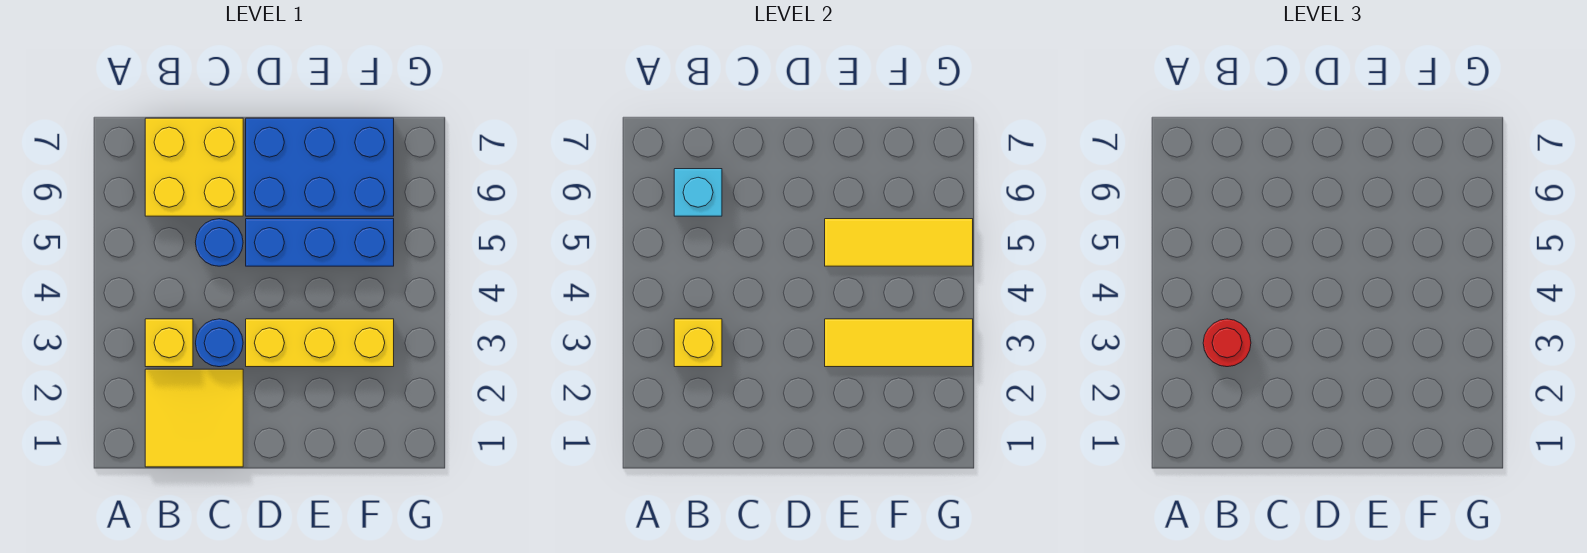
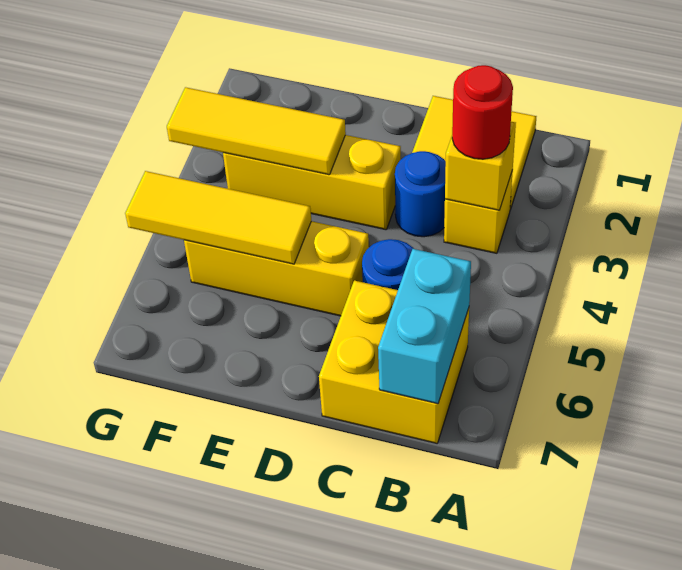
cyan brick B6 level 2 -> cyan brick B6:B7 level 2
blue brick D5:F5 level 1 -> yellow brick D5:F5 level 1
blue brick D6:F7 level 1 -> none

